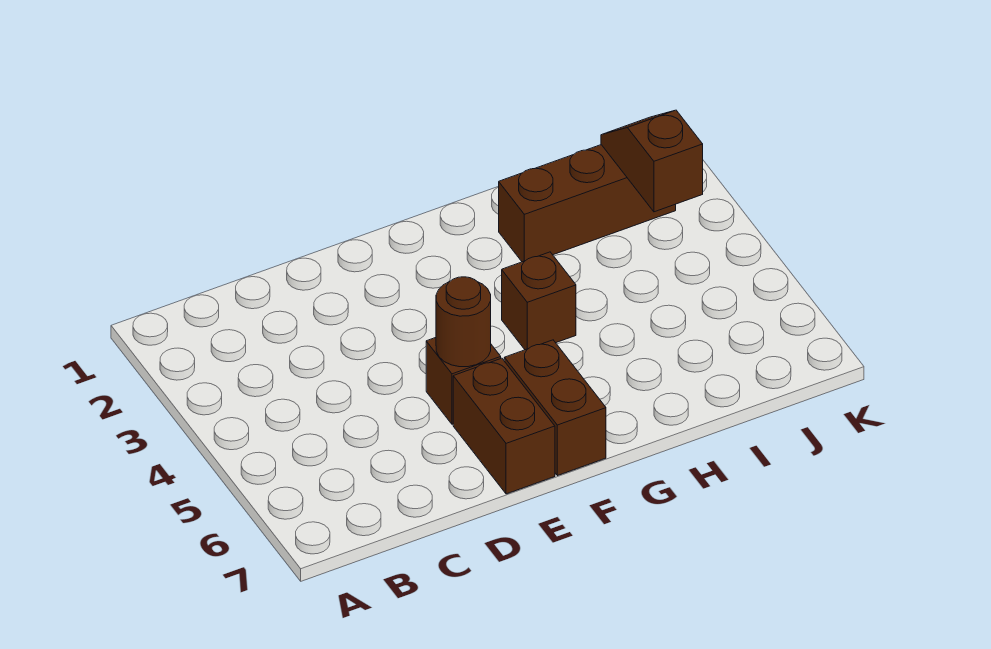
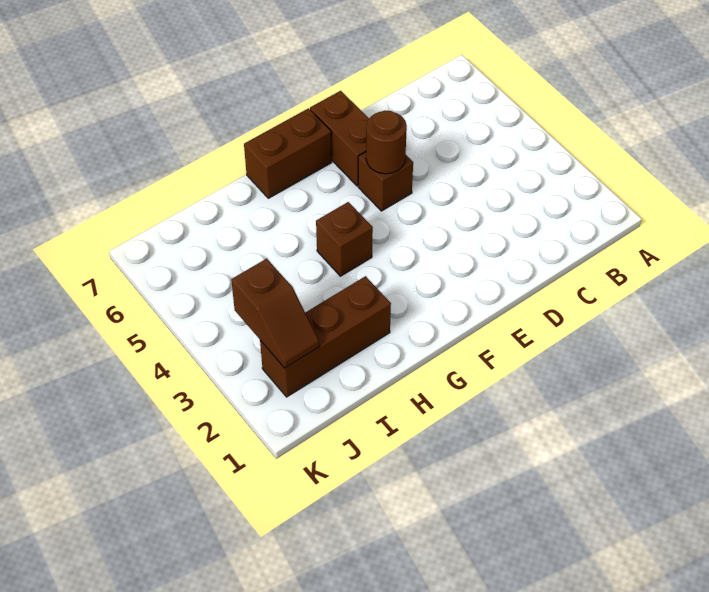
brown brick F6:F7 level 1 -> brown brick F7:G7 level 1

